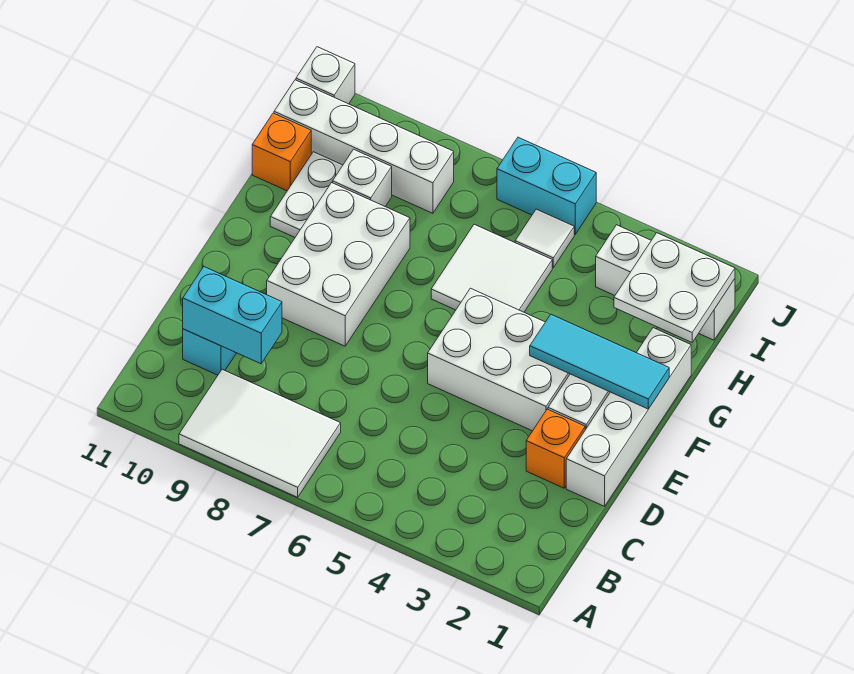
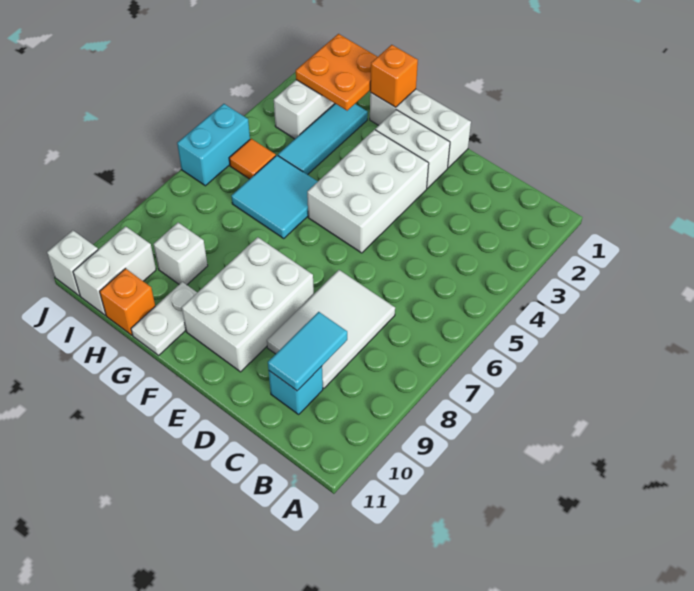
white tile A7:B9 level 1 -> white tile C7:D9 level 1
cyan brick C9:C10 level 2 -> cyan tile C9:C10 level 2
white brick D1:G1 level 1 -> white brick E1:G1 level 1
orange brick D2 level 1 -> orange brick G1 level 2
white brick E8:G9 level 1 -> white brick E8:F10 level 1
cyan tile F1:F3 level 2 -> cyan tile H2:H4 level 1
white tile G5:H6 level 1 -> cyan tile G5:H6 level 1
white plate G10:H10 level 1 -> white plate G10:G11 level 1
white plate H1:I2 level 2 -> orange plate H1:I2 level 2
white tile I5 level 1 -> orange tile I5 level 1
white brick I8:I11 level 1 -> white brick I10:I11 level 1

